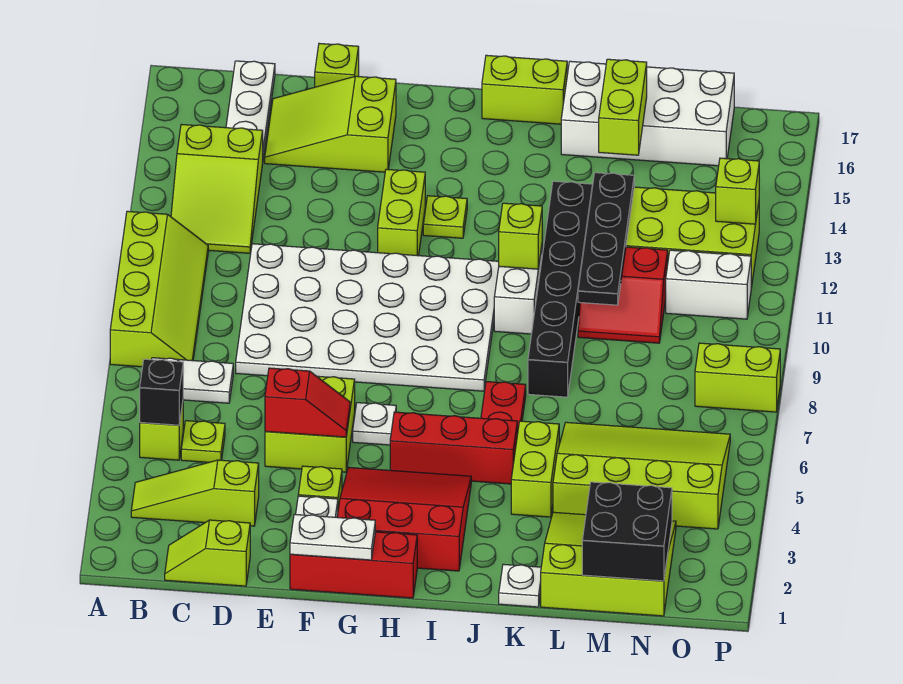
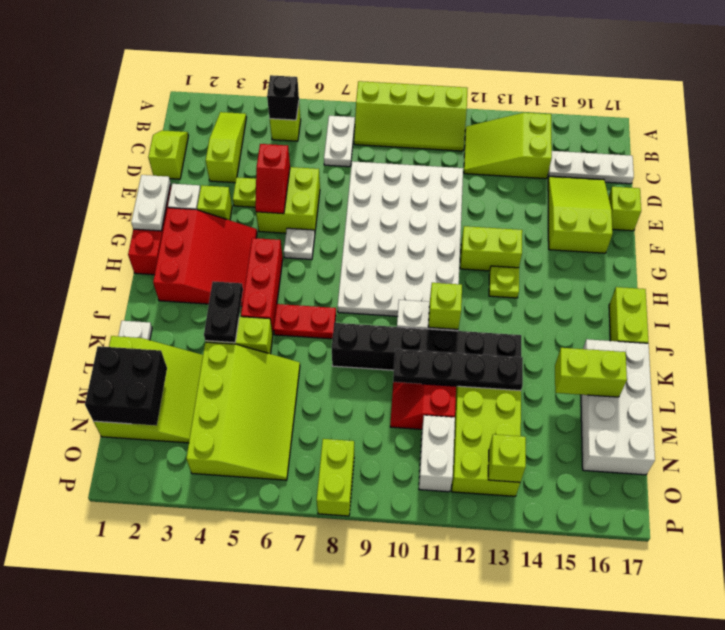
lime plate C5 level 1 -> lime plate E4 level 1
none -> black plate J4:K4 level 2

